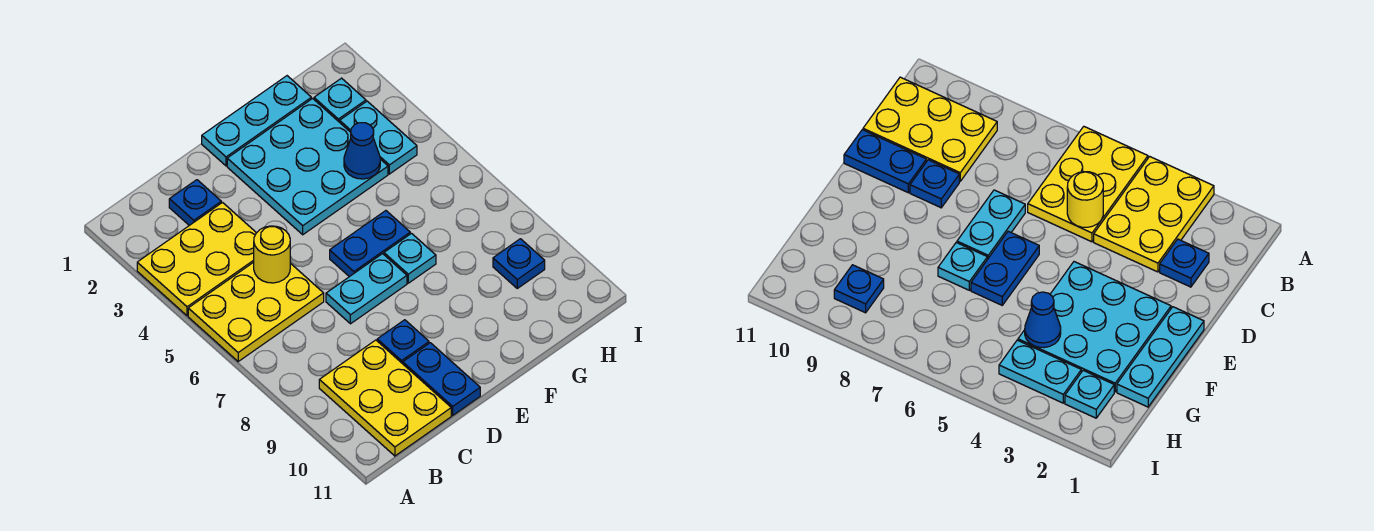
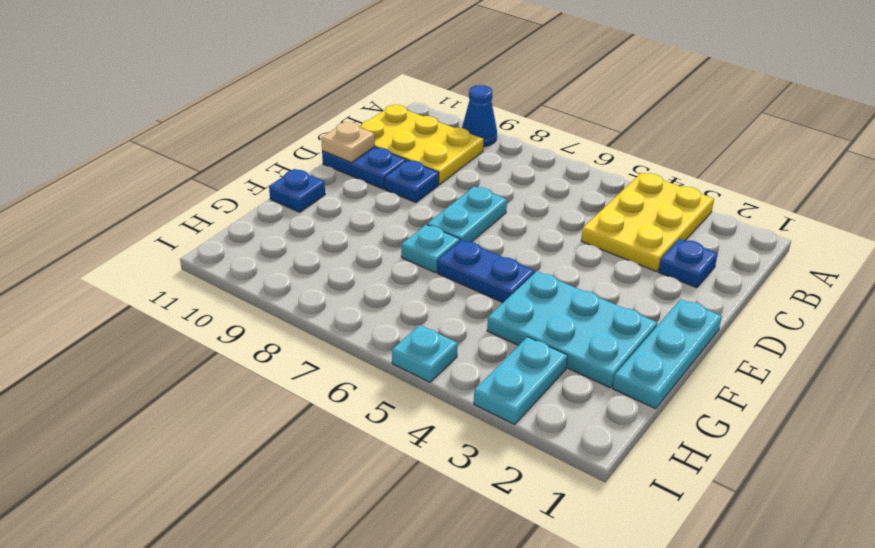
yellow plate A5:C6 level 1 -> none
yellow round brick C5 level 2 -> none
none -> tan plate D11 level 2
cyan plate E2:G4 level 1 -> cyan plate F2:G4 level 1
blue plate E6:F6 level 1 -> blue plate F5:F6 level 1
blue cone G4 level 2 -> blue cone A9 level 1
cyan plate H2 level 1 -> cyan plate I5 level 1
cyan plate H3:H4 level 1 -> cyan plate H3:I3 level 1
blue plate H9 level 1 -> blue plate F11 level 1

